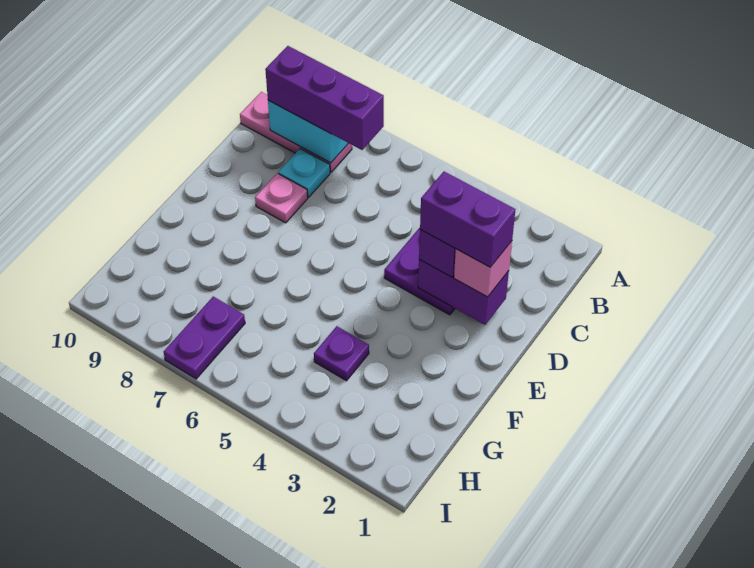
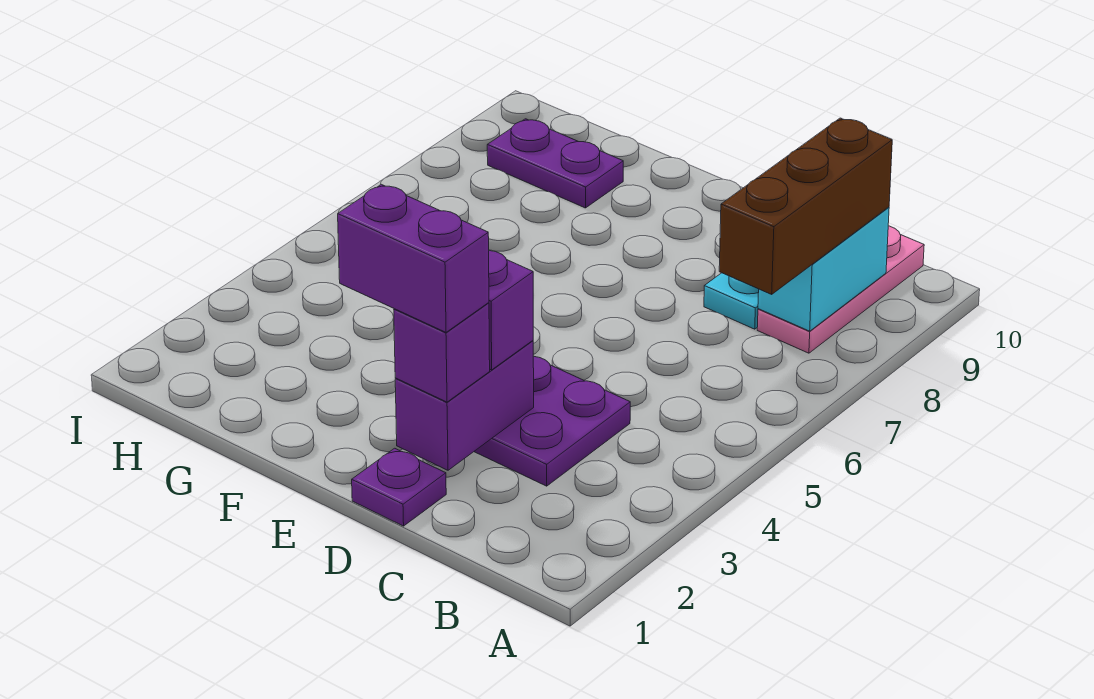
purple brick B7:B9 level 3 -> brown brick B7:B9 level 3
pink brick D2 level 3 -> purple brick D2 level 3
purple brick D2:D3 level 4 -> purple brick D2:E2 level 4
pink plate D8 level 1 -> none
purple plate G4 level 1 -> purple plate D1 level 1
purple plate H7:I7 level 1 -> purple plate G9:H9 level 1

